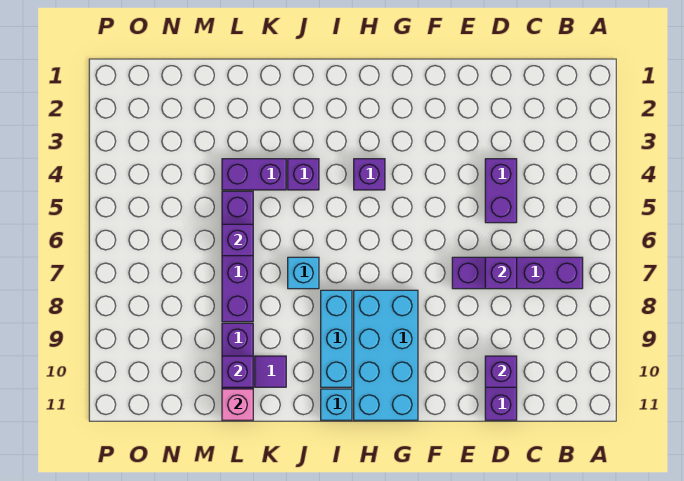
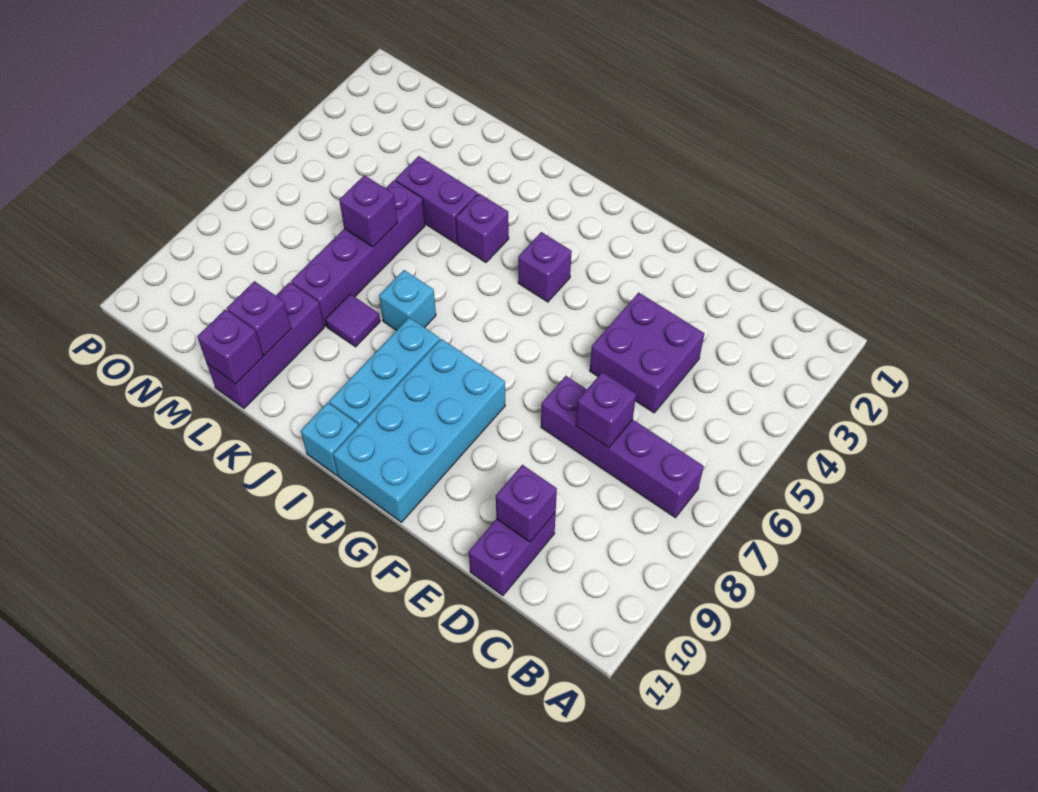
purple brick D4:D5 level 1 -> purple brick D4:E5 level 1
purple tile K10 level 1 -> purple tile K8 level 1
pink brick L11 level 2 -> purple brick L11 level 2

